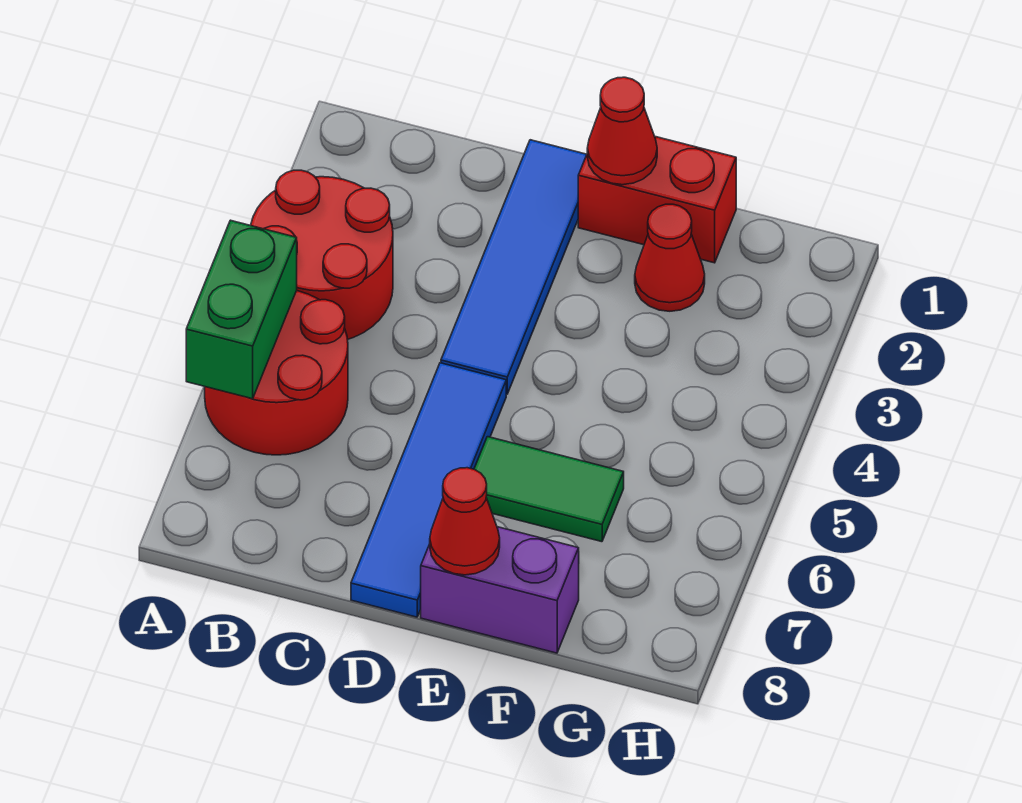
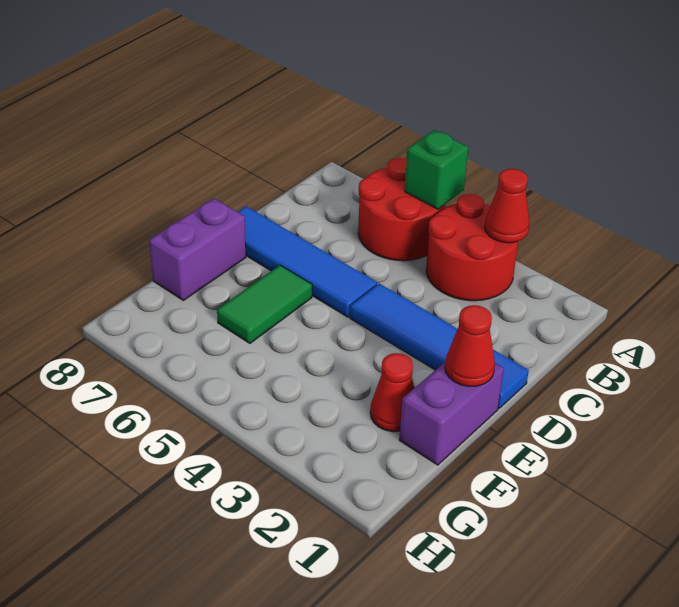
green brick A5:A6 level 2 -> green brick A5 level 2
red brick E1:F1 level 1 -> purple brick E1:F1 level 1
red cone E8 level 2 -> red cone A3 level 2

